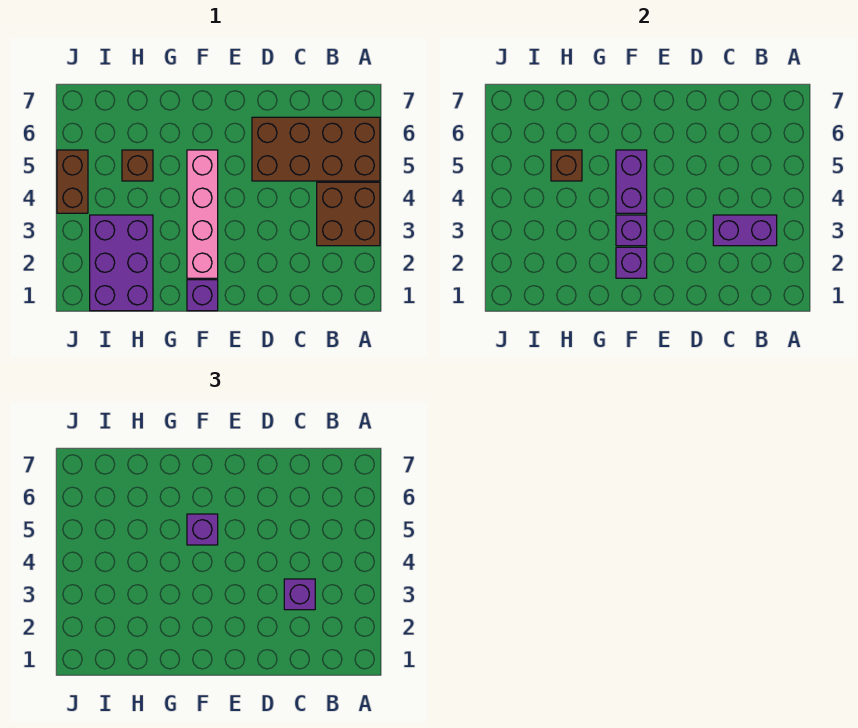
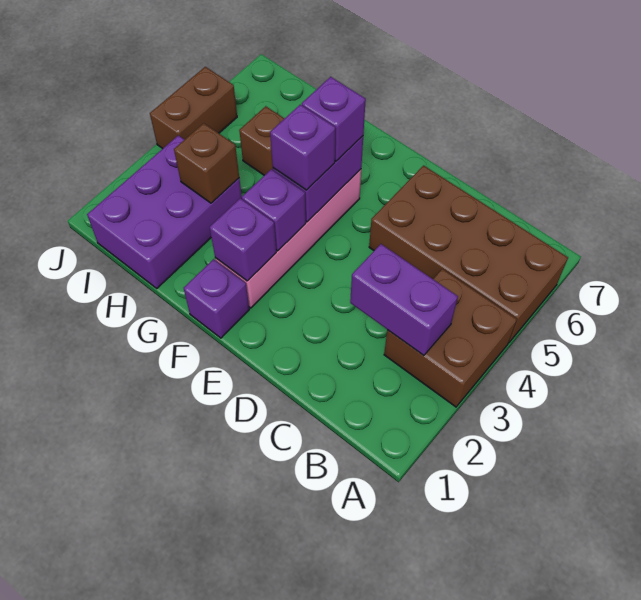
purple brick C3 level 3 -> purple brick F4 level 3
brown brick H5 level 2 -> brown brick H3 level 2

